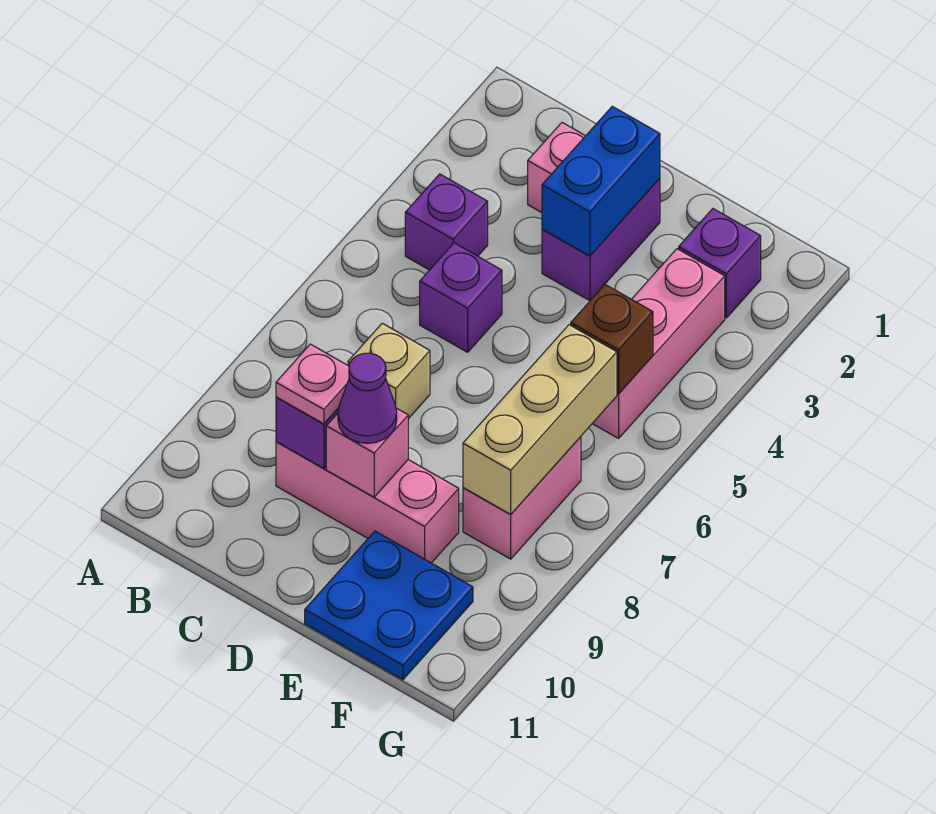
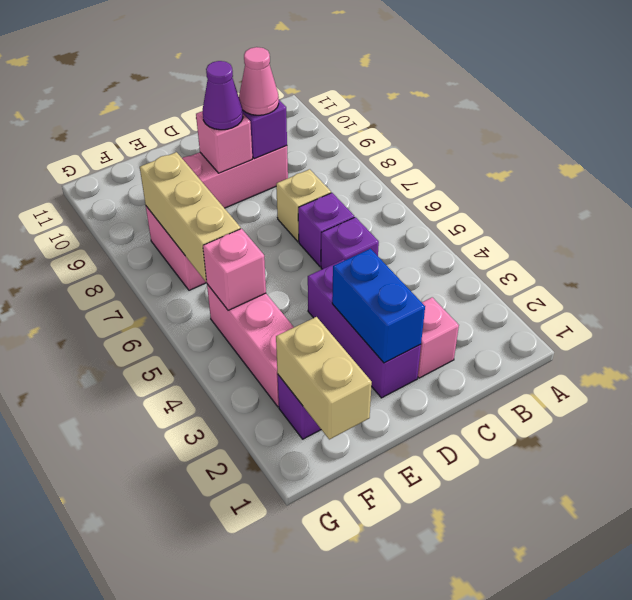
purple brick B4 level 1 -> purple brick C6 level 1
pink plate C9 level 3 -> pink cone C9 level 3
purple brick D2:D3 level 1 -> purple brick D2:D4 level 1
blue plate E10:F11 level 1 -> none
none -> tan brick F1:F2 level 2
brown brick F5 level 2 -> pink brick F5 level 2

